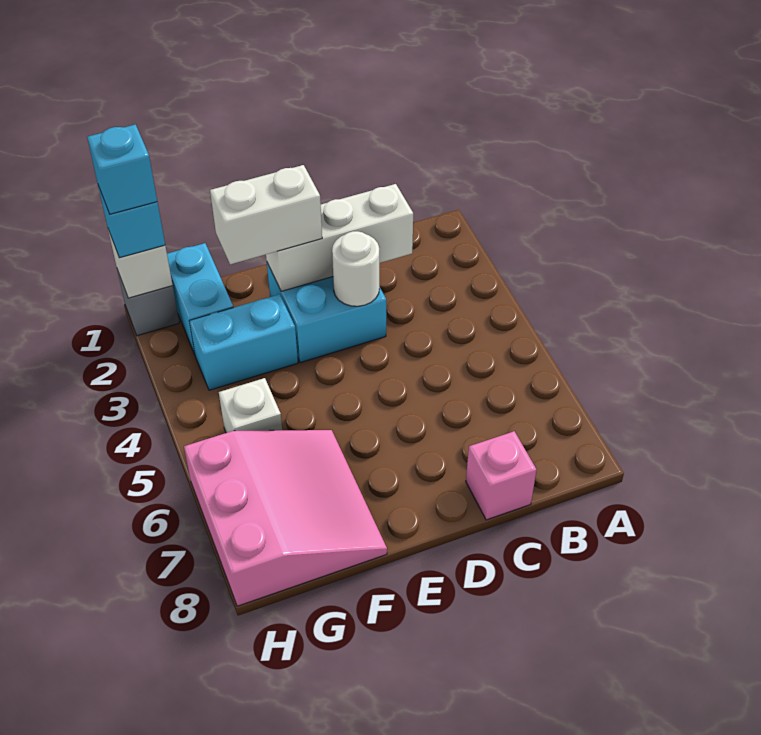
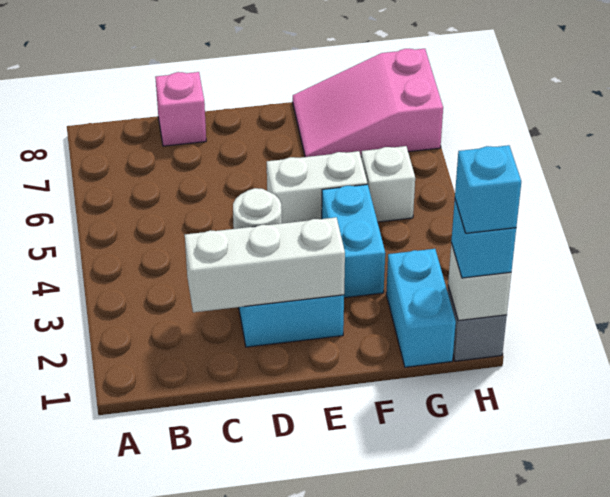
white brick E2:F2 level 3 -> white brick E5:F5 level 1
cyan brick F3:G3 level 1 -> cyan brick F3:F4 level 1
pink slope F6:H8 level 1 top H -> pink slope F7:H8 level 1 top H

